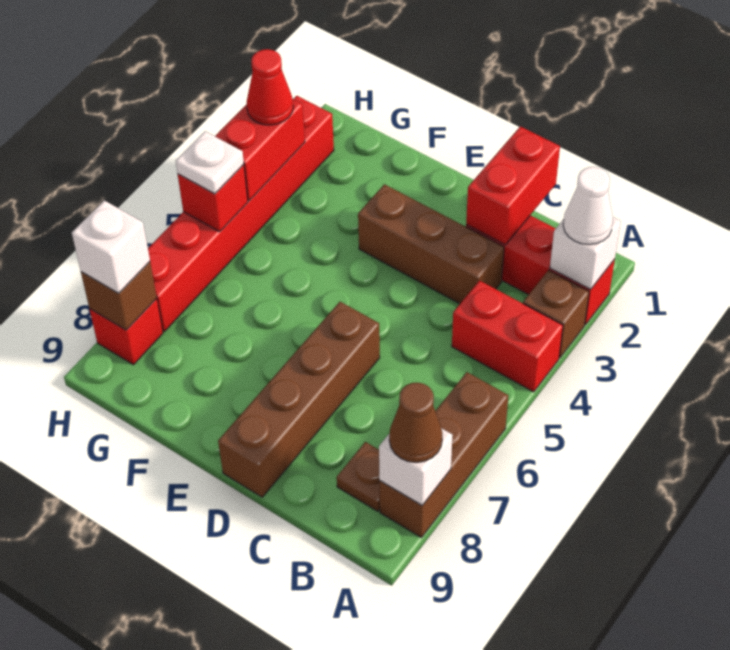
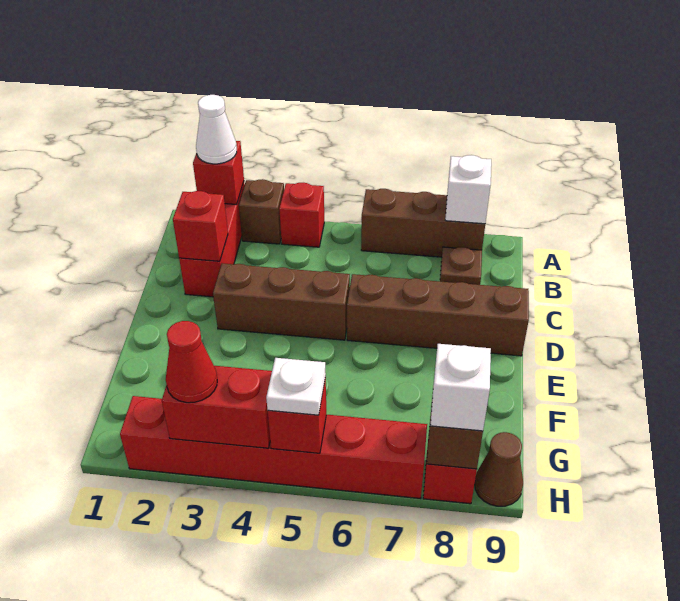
white brick A2 level 2 -> red brick A2 level 2
red brick A4:B4 level 1 -> red brick A4 level 1
brown cone A8 level 3 -> brown cone H9 level 1
red brick C1:C2 level 2 -> red brick C2 level 2
brown brick C3:E3 level 1 -> brown brick D3:D5 level 1

